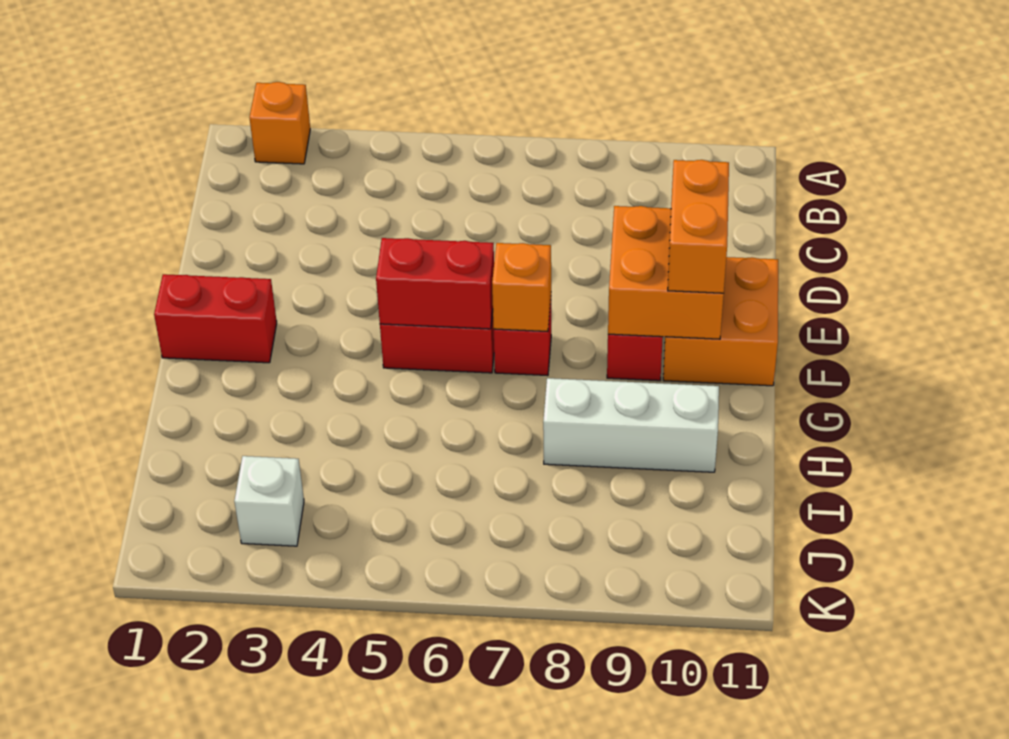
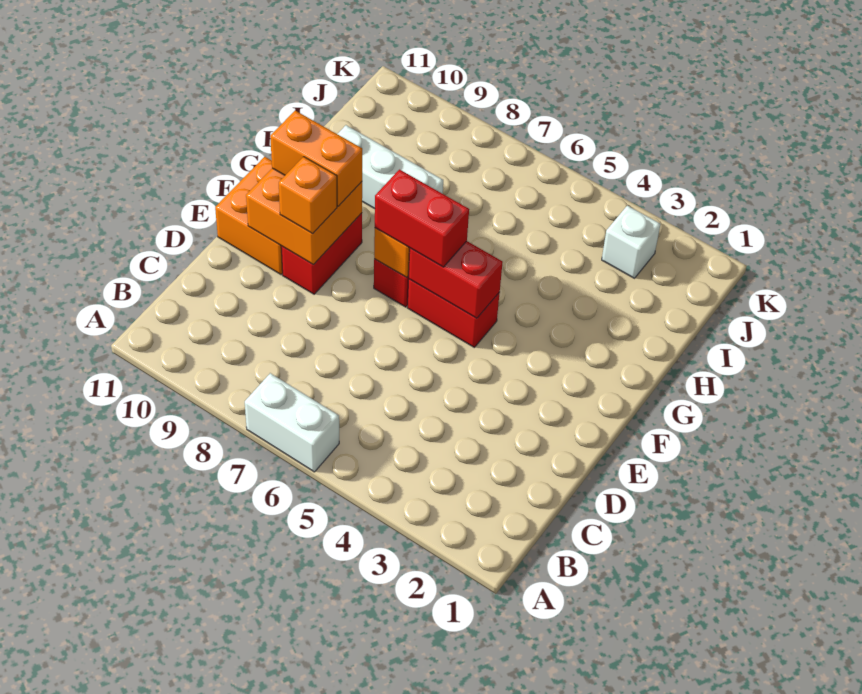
orange brick A2 level 1 -> orange brick E9 level 3
none -> white brick A6:A7 level 1
orange brick E10:F10 level 3 -> orange brick F9:F10 level 3
red brick F1:F2 level 1 -> red brick F6:F7 level 3

